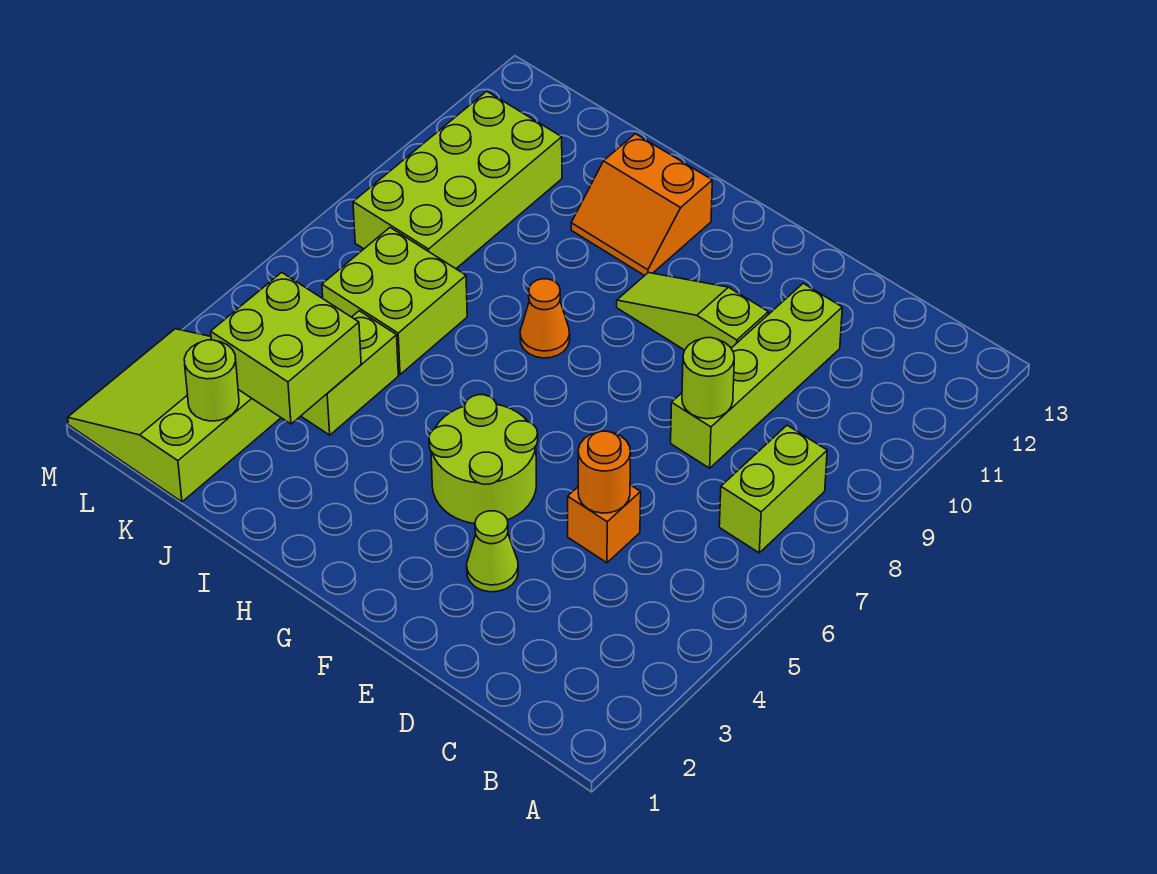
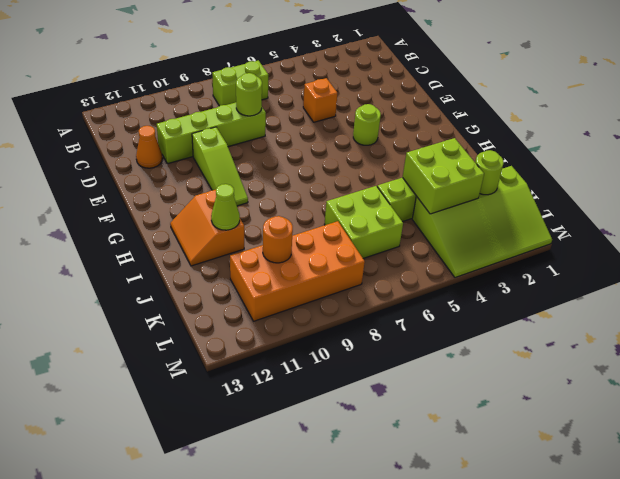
orange round brick D5 level 2 -> orange round brick K10 level 2
lime cone E3 level 1 -> lime cone I11 level 2
lime round brick F4:G5 level 1 -> lime round brick F4 level 1
orange cone H8 level 1 -> orange cone D12 level 1
orange slope H11:I12 level 1 top 12 -> orange slope H11:I12 level 1 top 11
lime slope K1:M3 level 1 top K -> lime slope K1:M4 level 1 top K
lime brick K8:L11 level 1 -> orange brick K8:L11 level 1

